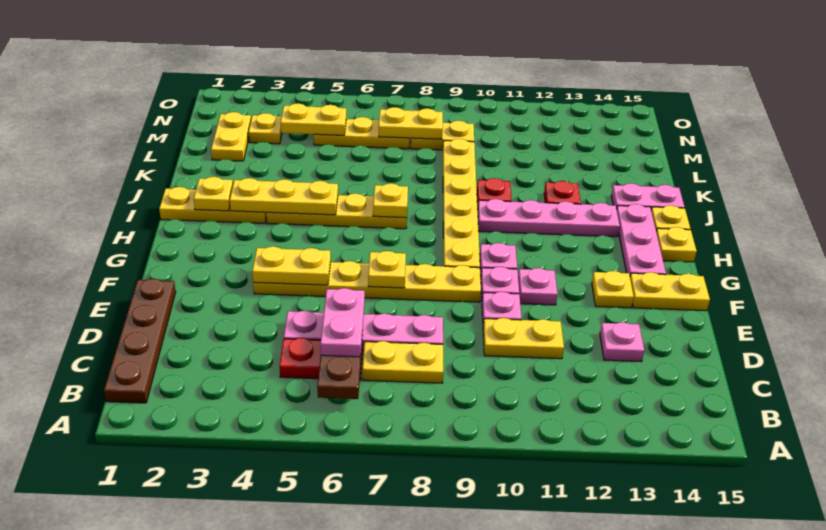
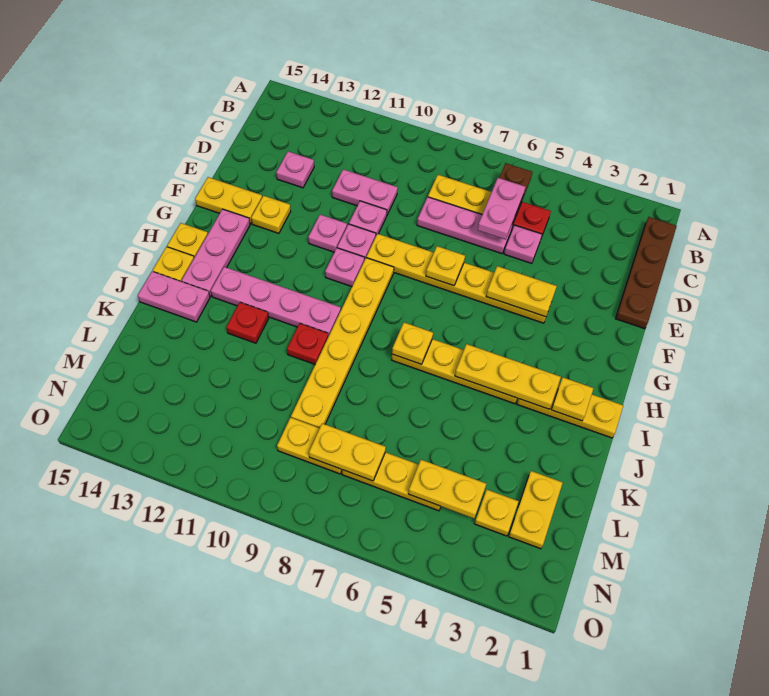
yellow plate D10:D11 level 1 -> pink plate D10:D11 level 1

